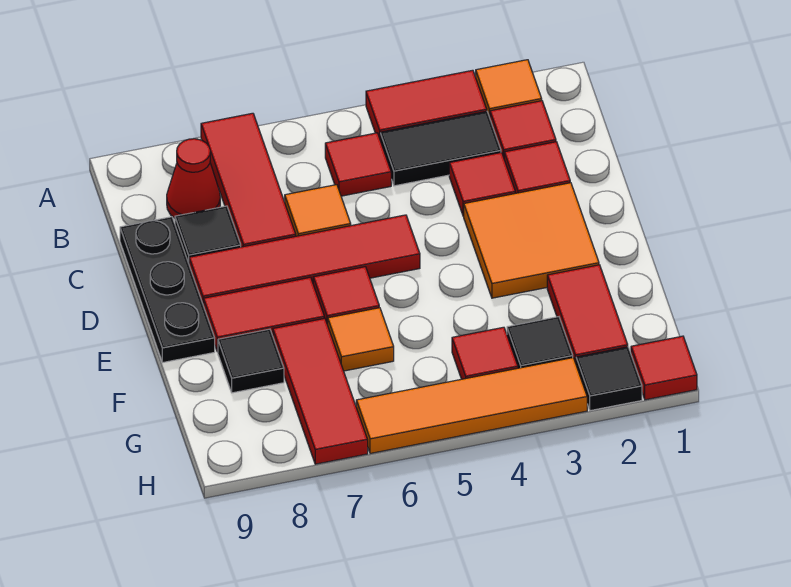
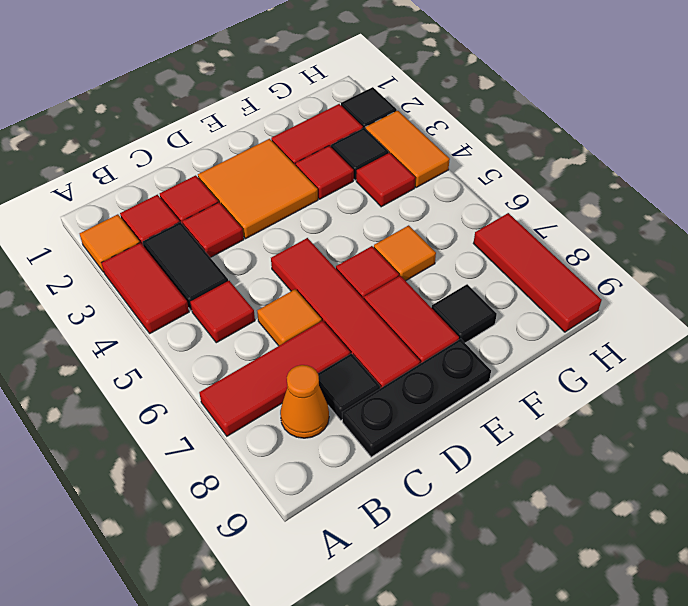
red cone B8 level 1 -> orange cone B8 level 1
red tile F7:H7 level 1 -> red tile H7:H9 level 1
red tile H1 level 1 -> red tile F3 level 1
orange tile H3:H6 level 1 -> orange tile H3:H4 level 1

